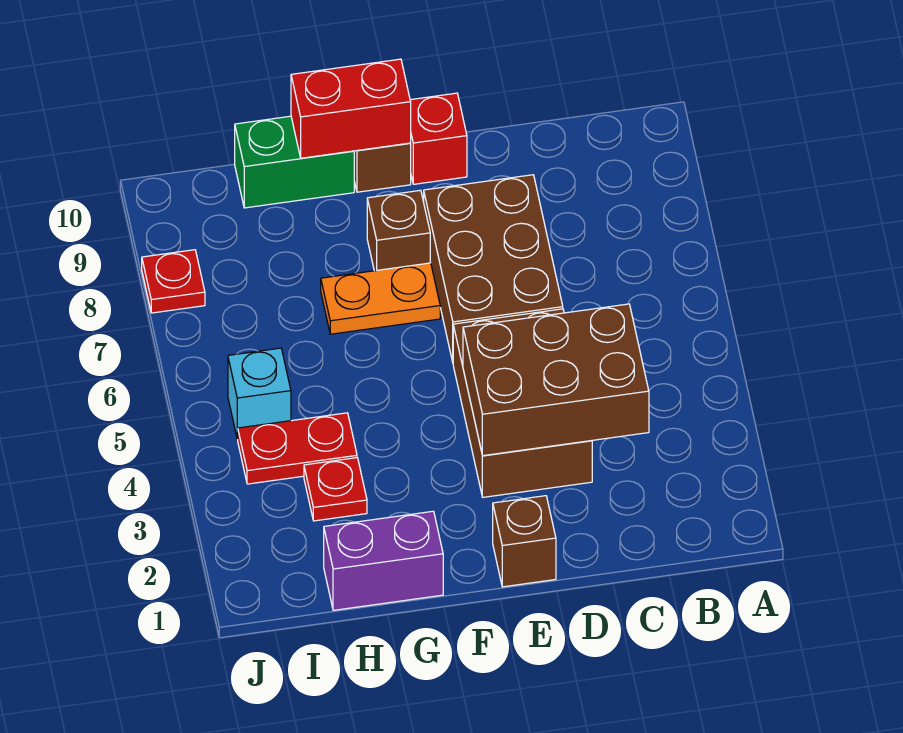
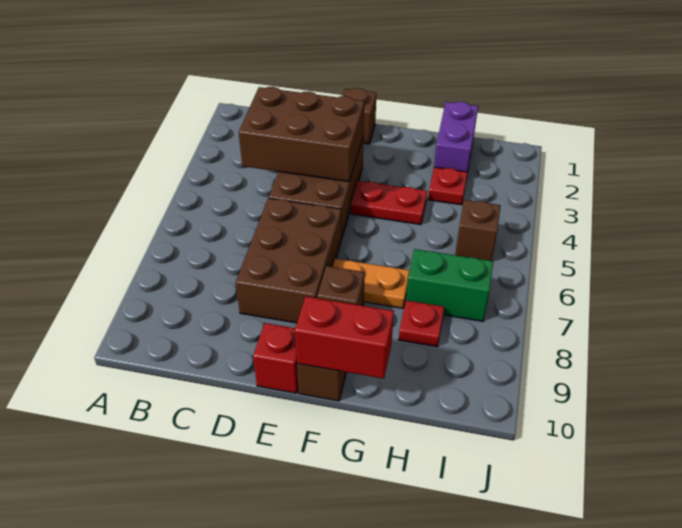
purple brick G1:H1 level 1 -> purple brick H1:H2 level 1
green brick G10:H10 level 1 -> green brick H7:I7 level 1
red plate H4:I4 level 1 -> red plate F4:G4 level 1
cyan brick I5 level 1 -> brown brick I5 level 1
red plate J8 level 1 -> red plate H8 level 1

